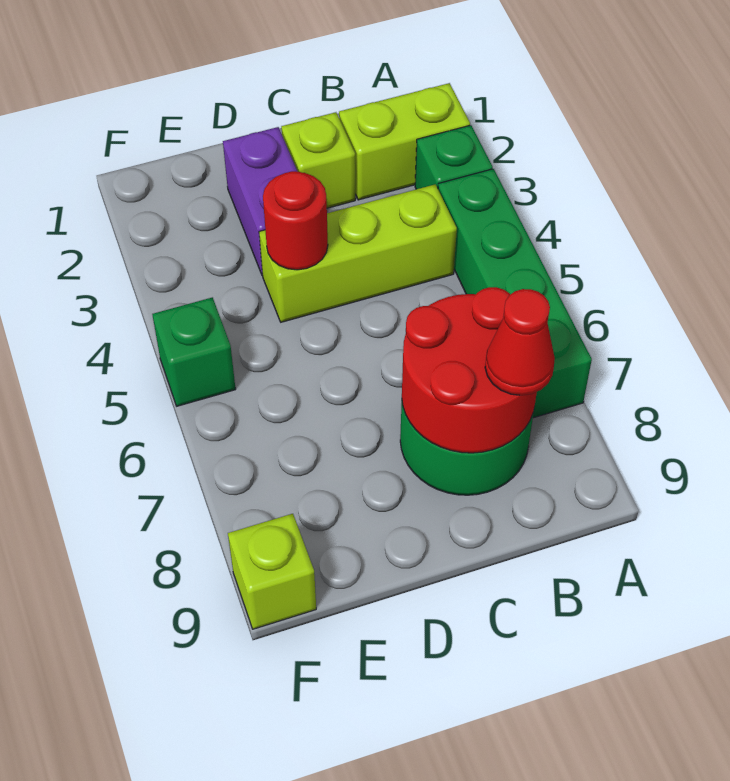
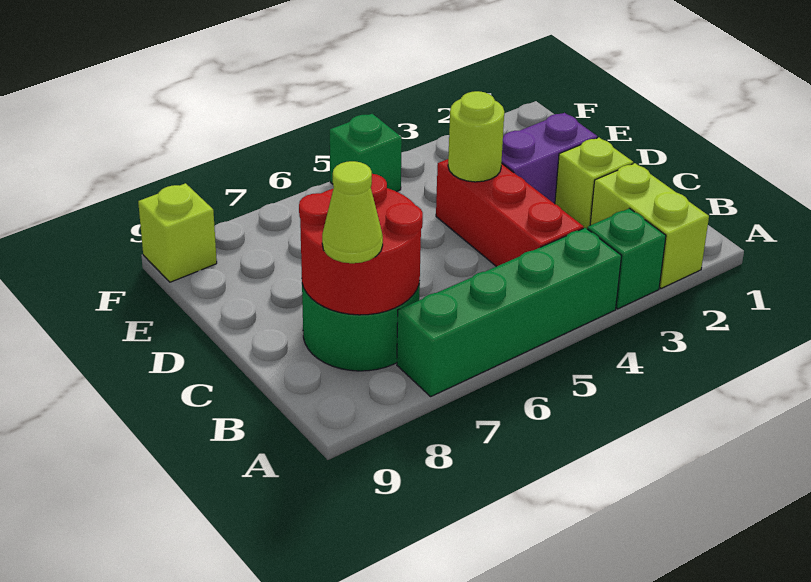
lime brick B4:D4 level 1 -> red brick B4:D4 level 1
red cone B8 level 3 -> lime cone B8 level 3
red round brick D4 level 2 -> lime round brick D4 level 2

